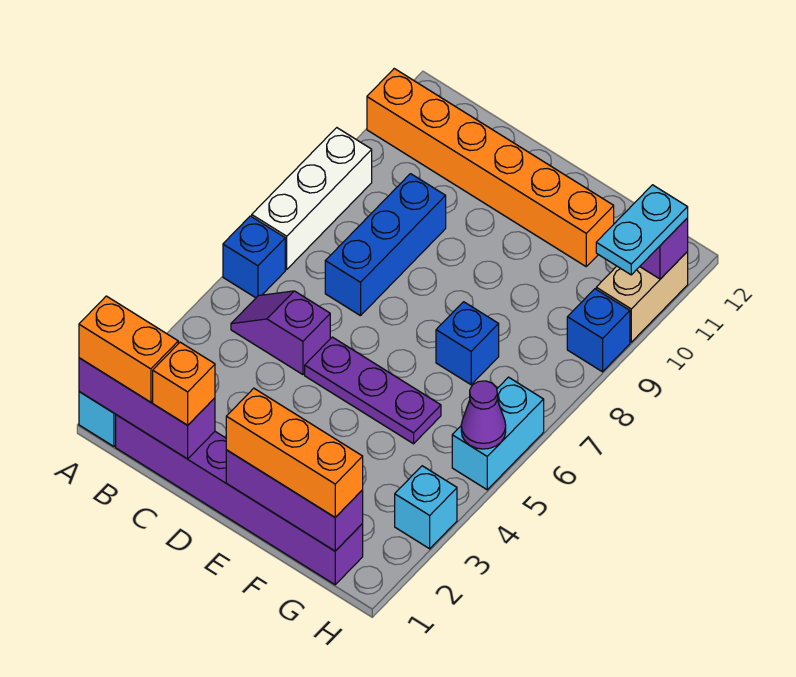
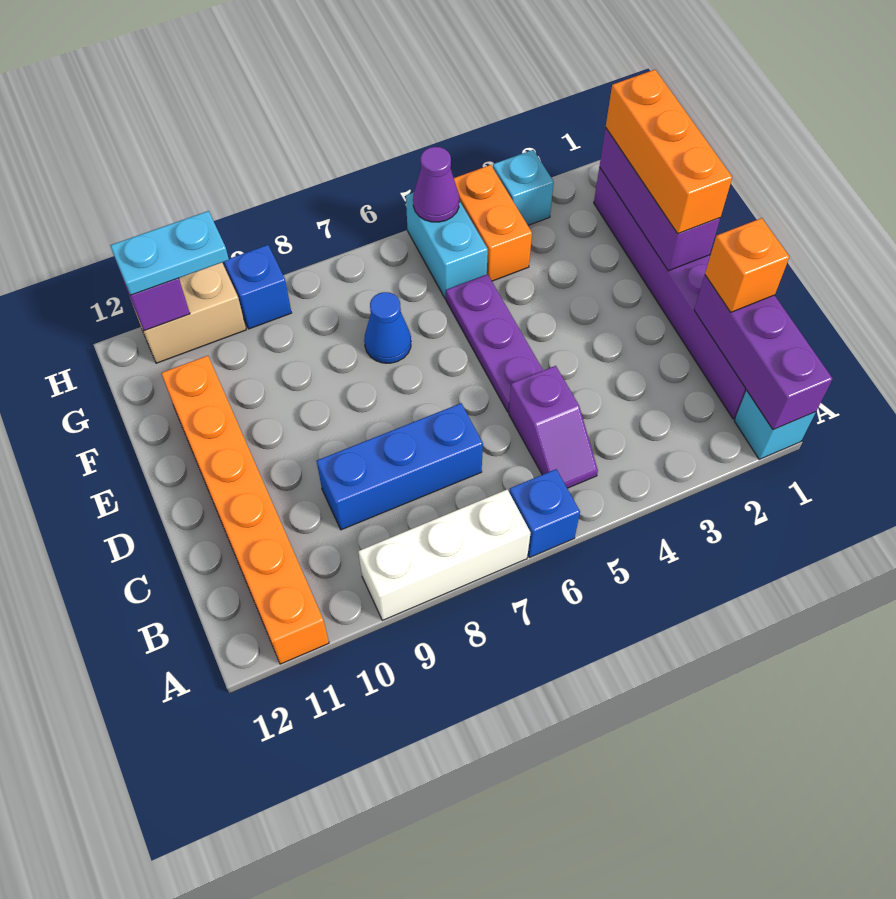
orange brick A1:B1 level 3 -> orange brick G4:H4 level 1
blue brick F7 level 1 -> blue cone F7 level 1
cyan brick H5:H6 level 1 -> cyan brick G5:H5 level 1

